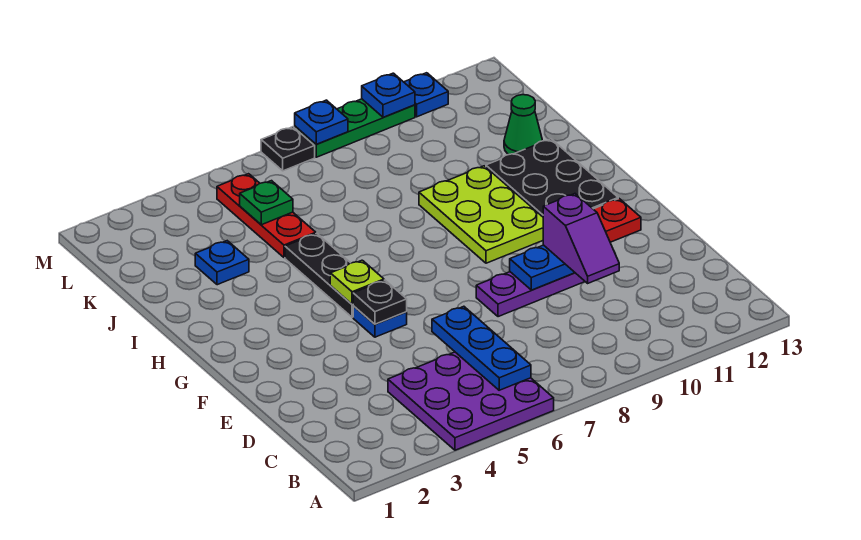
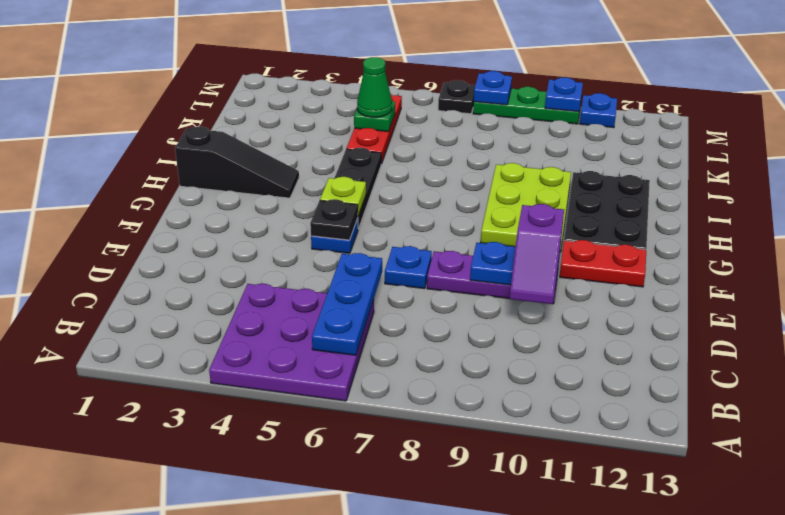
none -> black slope H1:H3 level 1 top 1
blue plate J3 level 1 -> blue plate E7 level 1
green cone J12 level 1 -> green cone K5 level 3

